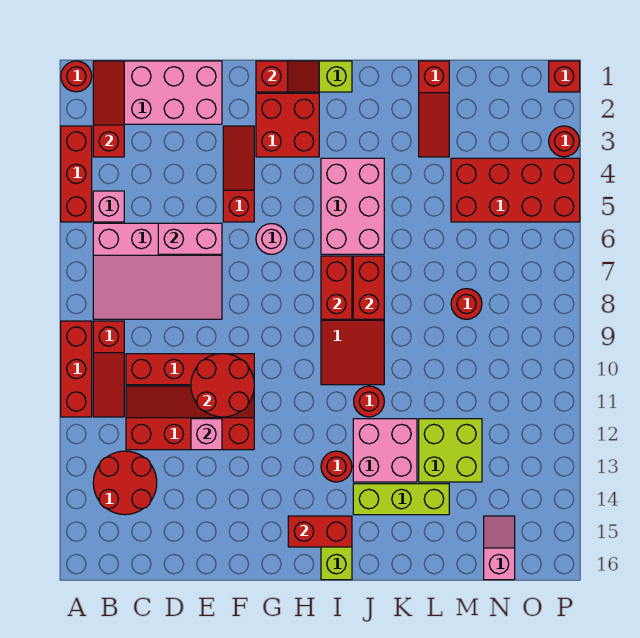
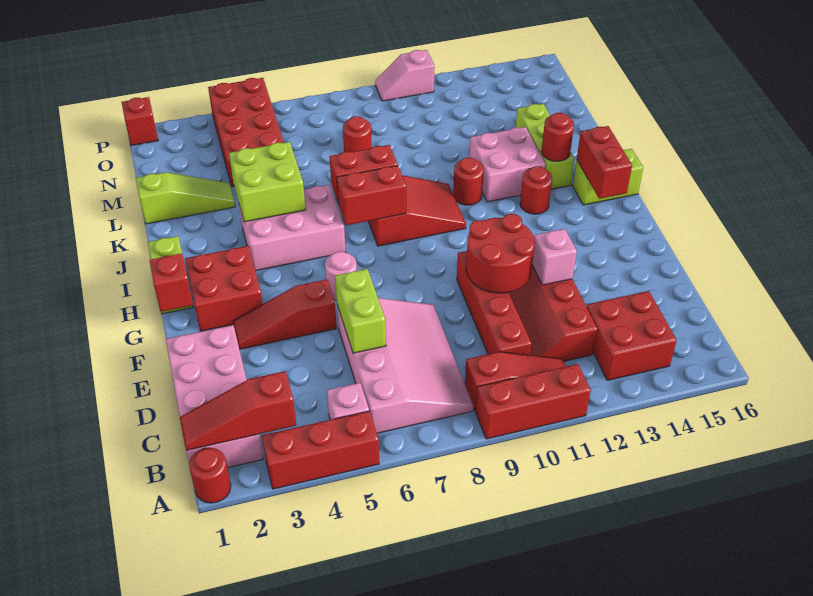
red round brick B13:C14 level 1 -> red brick B13:C14 level 1
pink brick D6:E6 level 2 -> lime brick D6:E6 level 2
red slope L1:L3 level 1 top 1 -> lime slope L1:L3 level 1 top 1
lime brick L12:M13 level 1 -> lime brick J4:K5 level 2
pink slope N15:N16 level 1 top 16 -> pink slope P10:P11 level 1 top 11
red round brick P3 level 1 -> red round brick J14 level 2

